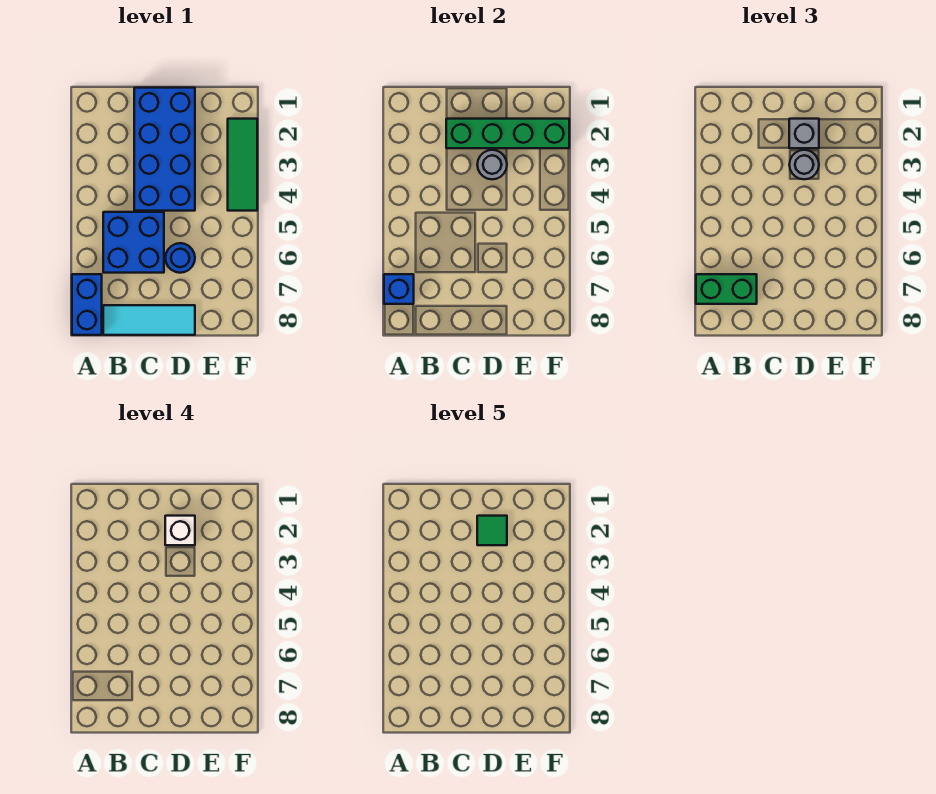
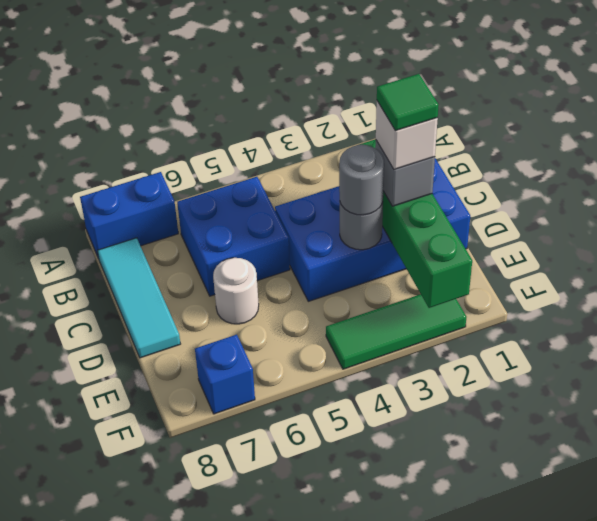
blue brick A7 level 2 -> blue brick F7 level 1
green brick A7:B7 level 3 -> none
blue round brick D6 level 1 -> white round brick D6 level 1

